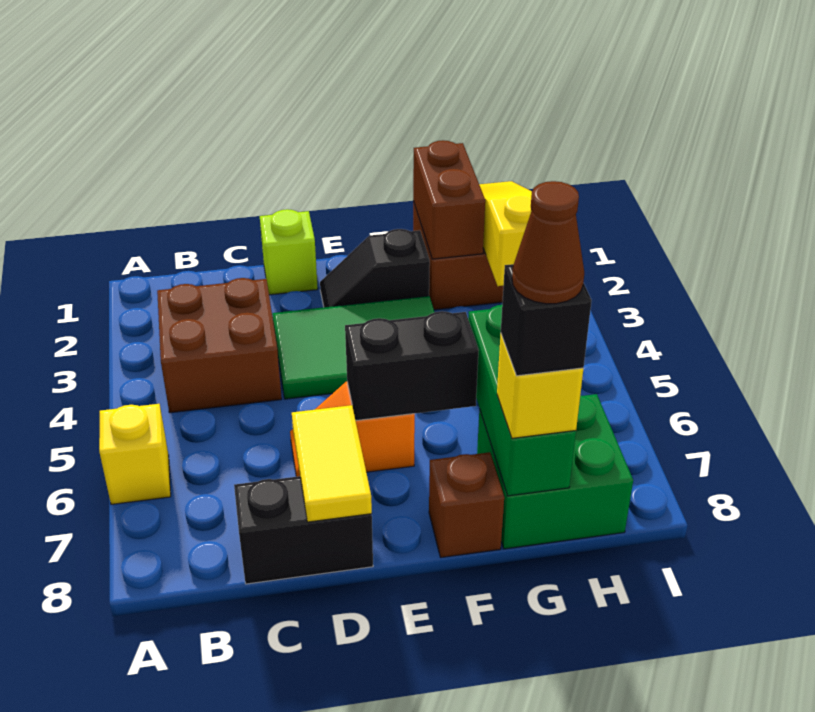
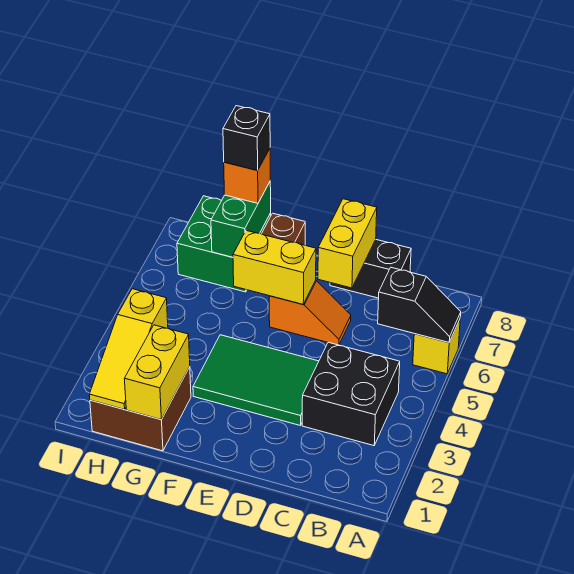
brown brick B3:C4 level 1 -> black brick B3:C4 level 1
lime brick D1 level 1 -> none
yellow tile D7:D8 level 2 -> yellow brick D7:D8 level 2
black slope E2:F2 level 1 top F -> black slope A6:B6 level 2 top B
black brick E6:F6 level 2 -> yellow brick E6:F6 level 2
brown brick G1:G2 level 2 -> yellow brick G1:G2 level 2
green brick G6:G8 level 2 -> green brick G7:G8 level 2
yellow brick G8 level 3 -> orange brick G8 level 3
brown cone G8 level 5 -> none

